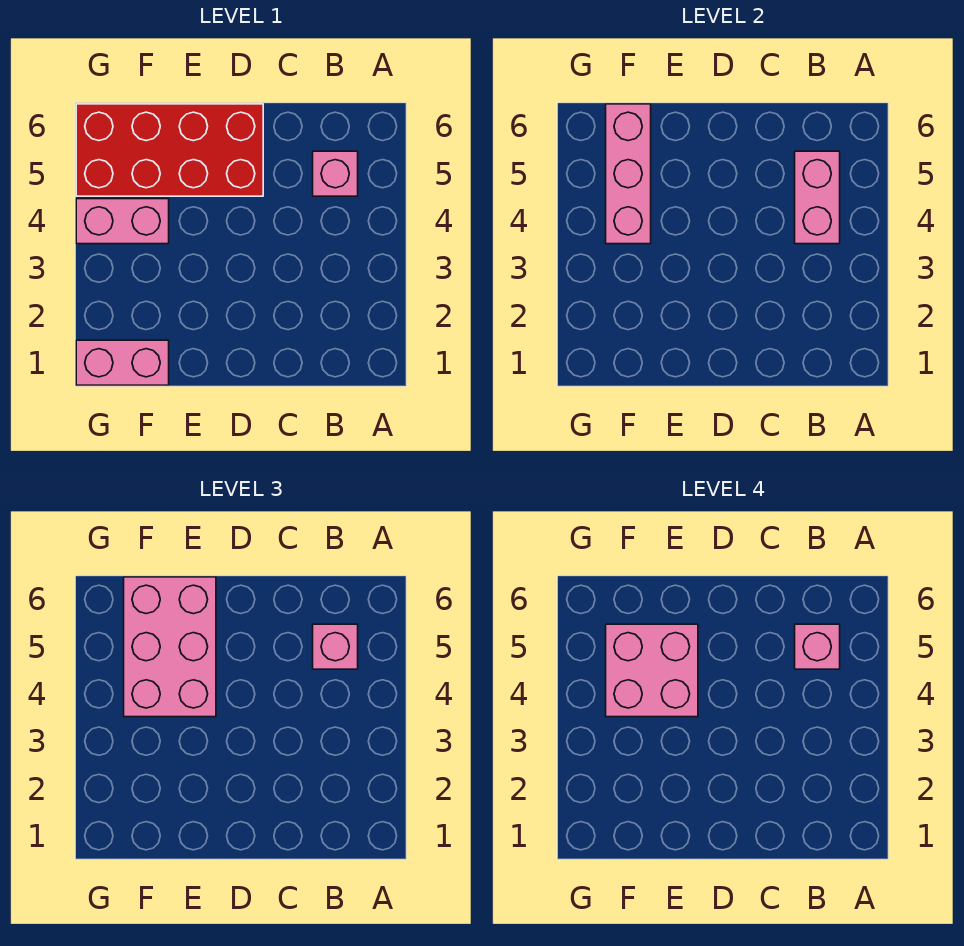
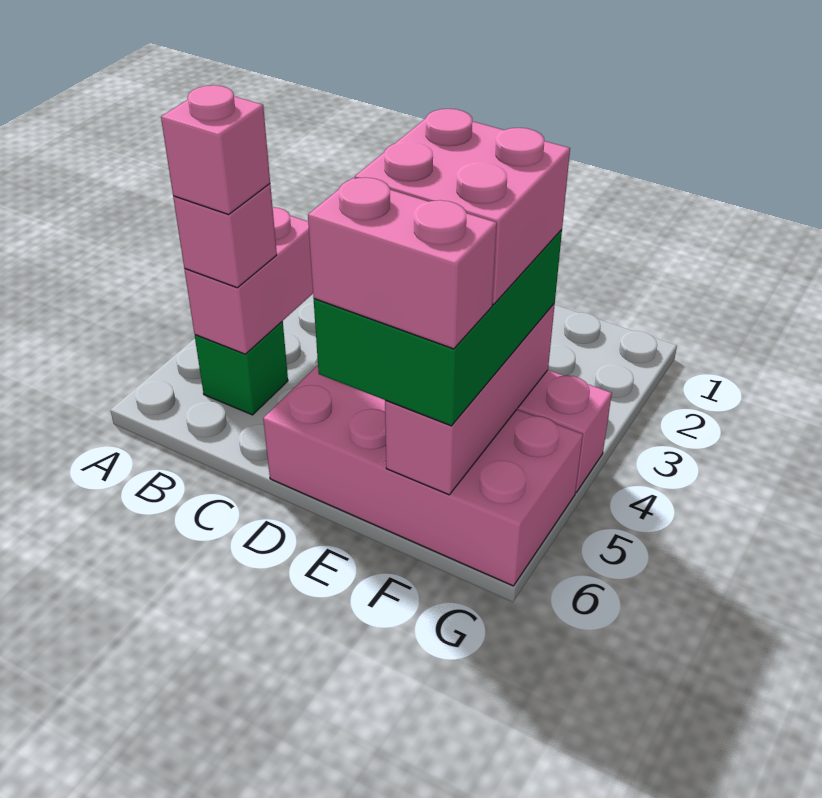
pink brick B5 level 1 -> green brick B5 level 1
red brick D5:G6 level 1 -> pink brick D5:G6 level 1
pink brick E4:F6 level 3 -> green brick E4:F6 level 3
pink brick F1:G1 level 1 -> pink brick E6:F6 level 4

